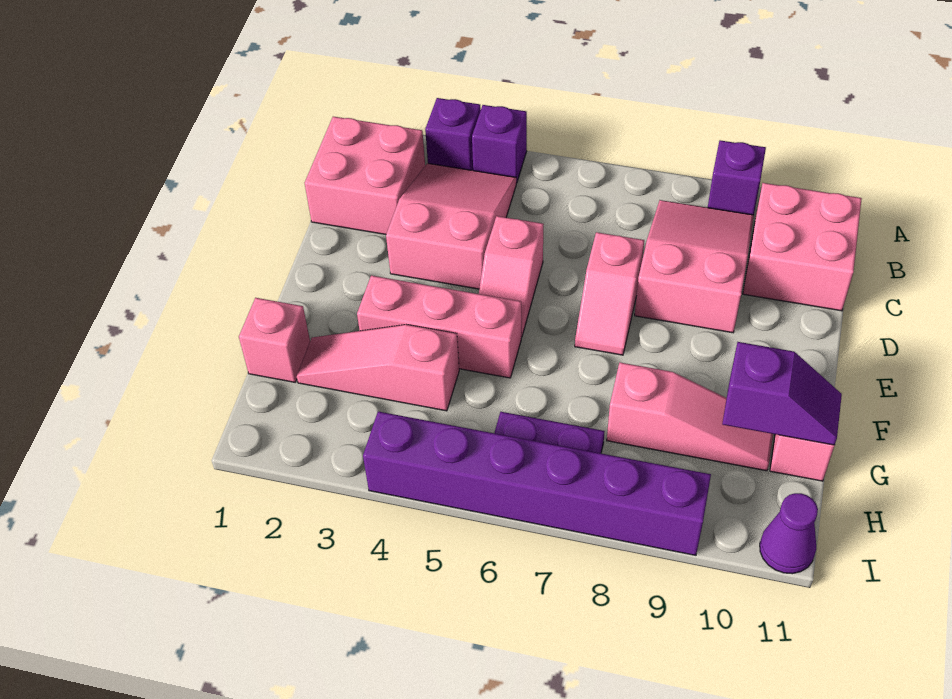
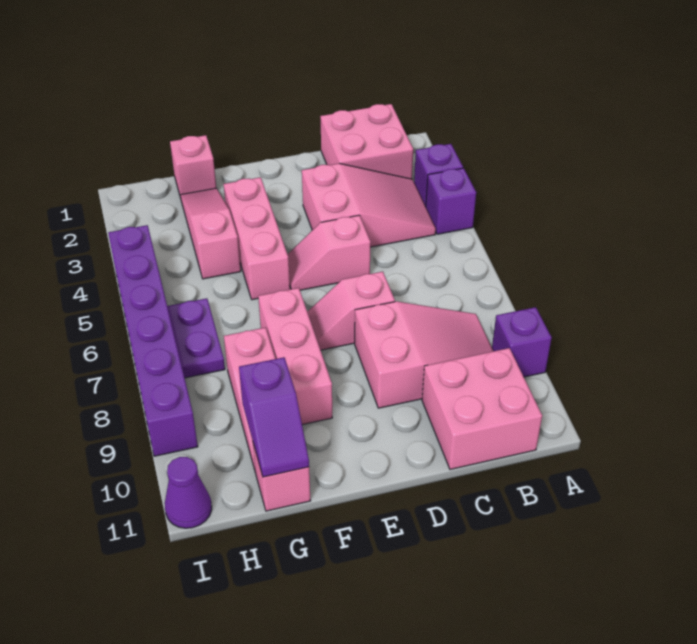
none -> pink brick F7:F9 level 1

